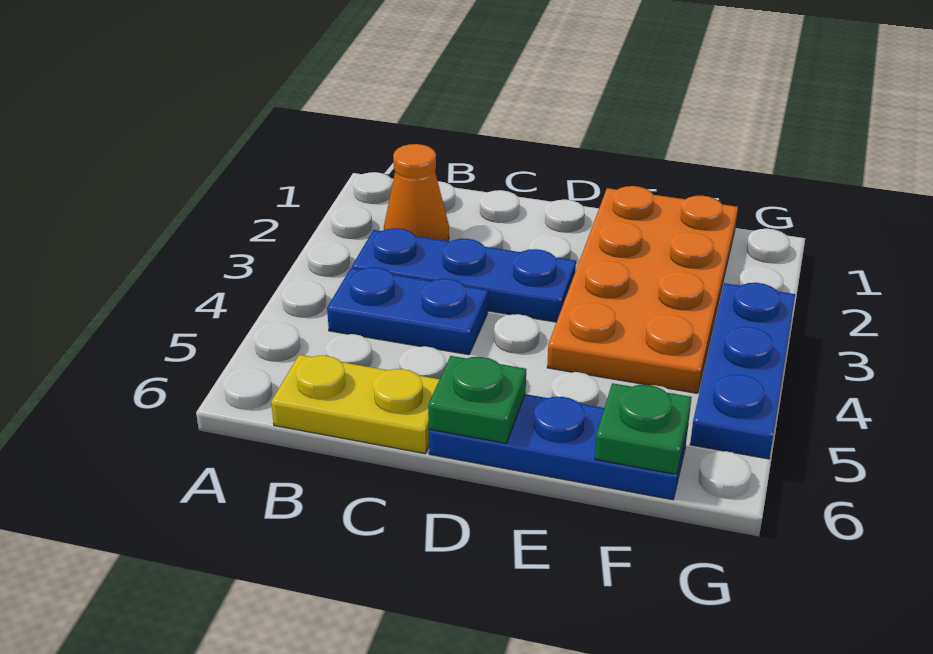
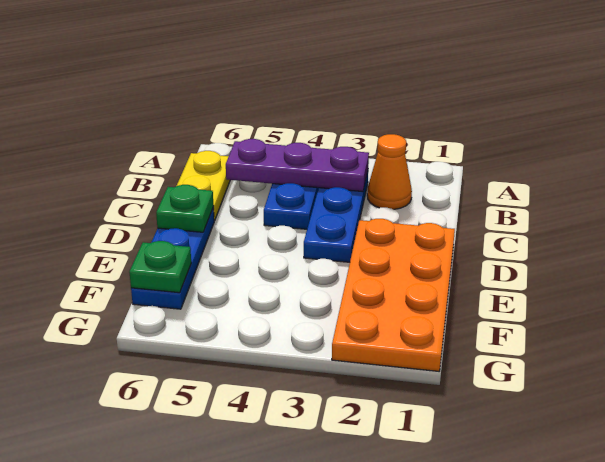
none -> purple plate B3:B5 level 2
orange plate E1:F4 level 1 -> orange plate D1:G2 level 1
blue plate G3:G5 level 1 -> none

